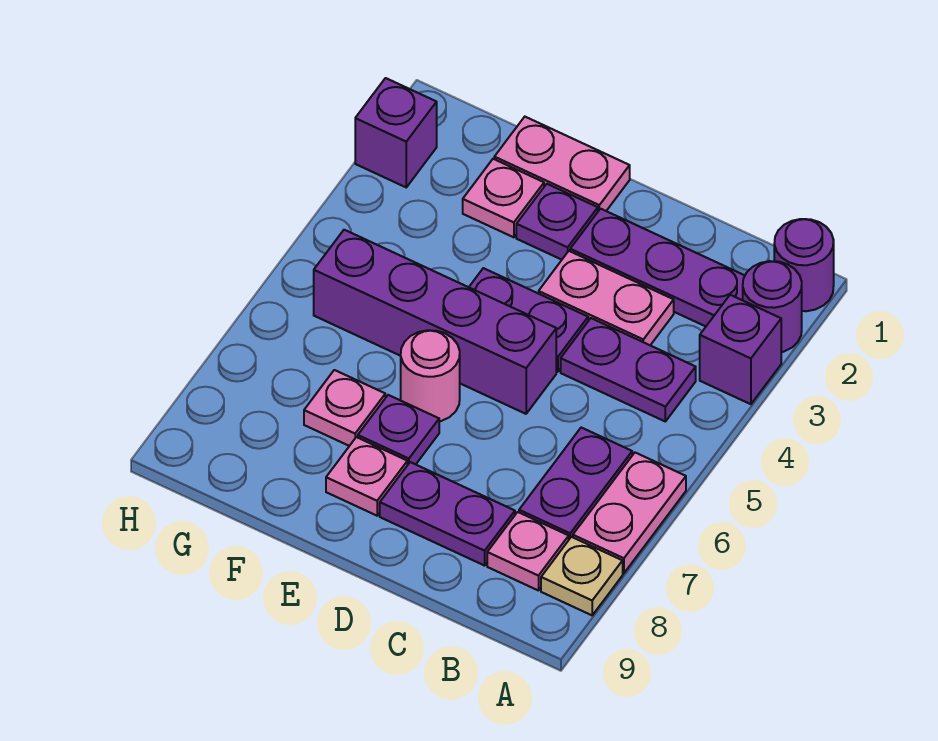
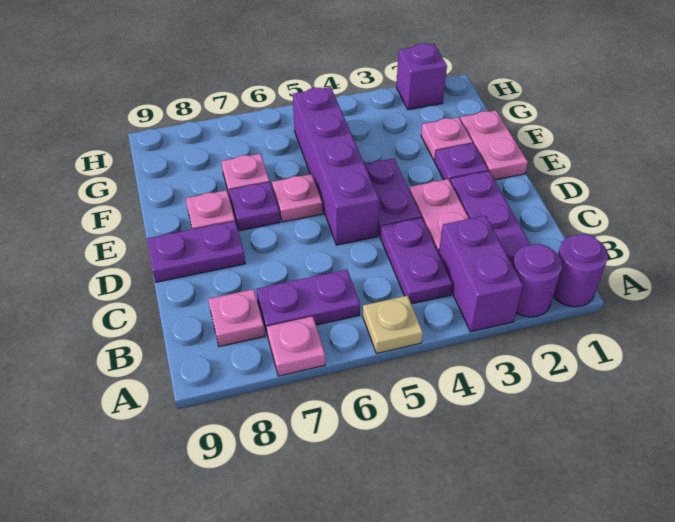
purple brick A3 level 1 -> purple brick A3:B3 level 1
pink plate A6:A7 level 1 -> pink plate A7 level 1
tan plate A8 level 1 -> tan plate A5 level 1
purple plate C8:D8 level 1 -> purple plate D8:D9 level 1
pink round brick E6 level 1 -> pink plate E6 level 1

